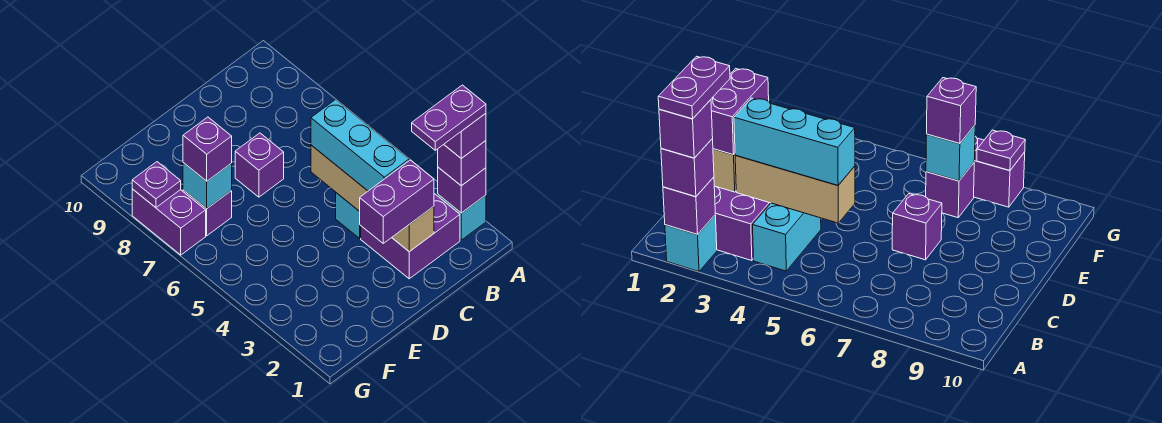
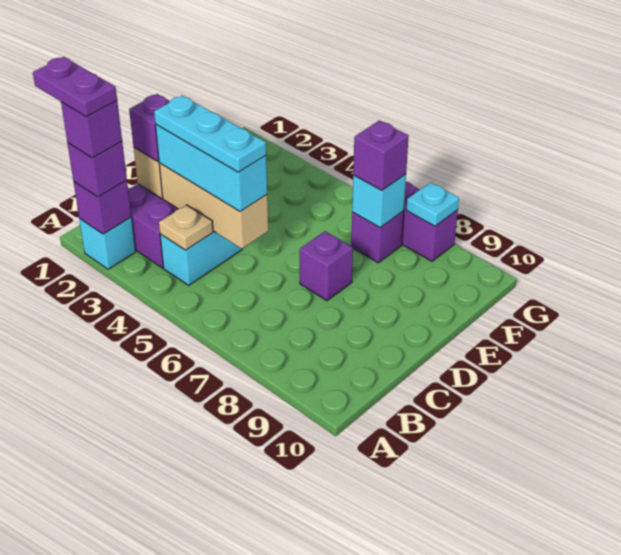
purple plate A2:B2 level 5 -> purple plate A1:A2 level 5
none -> tan plate B4 level 2
purple brick C2:D2 level 3 -> purple brick C2 level 3
none -> cyan plate C3:C5 level 4
purple plate G8 level 2 -> cyan plate G8 level 2

